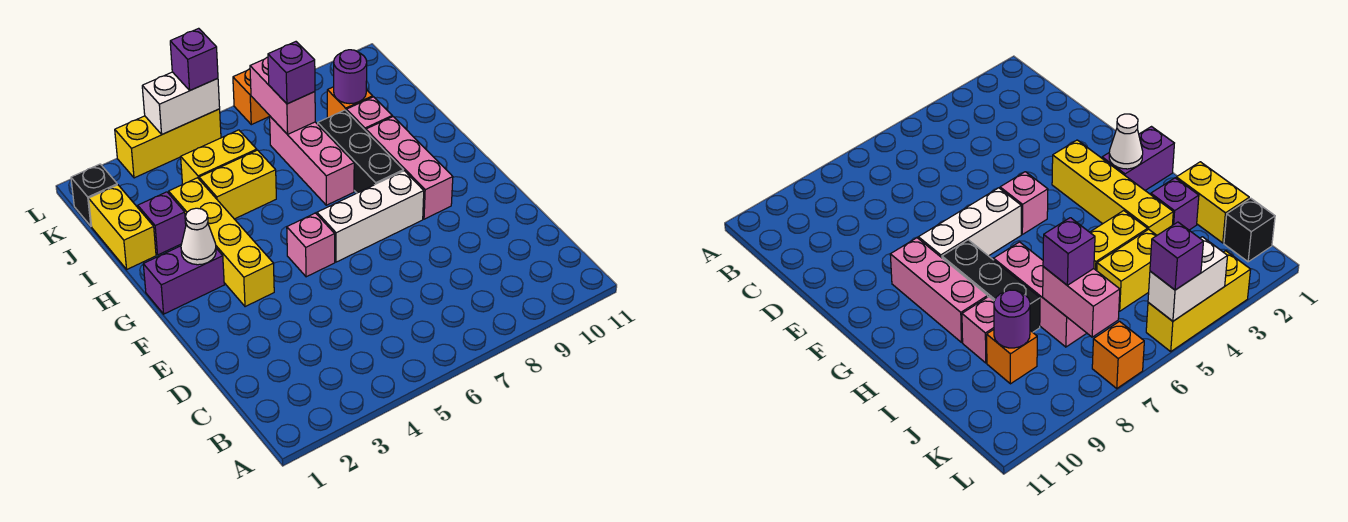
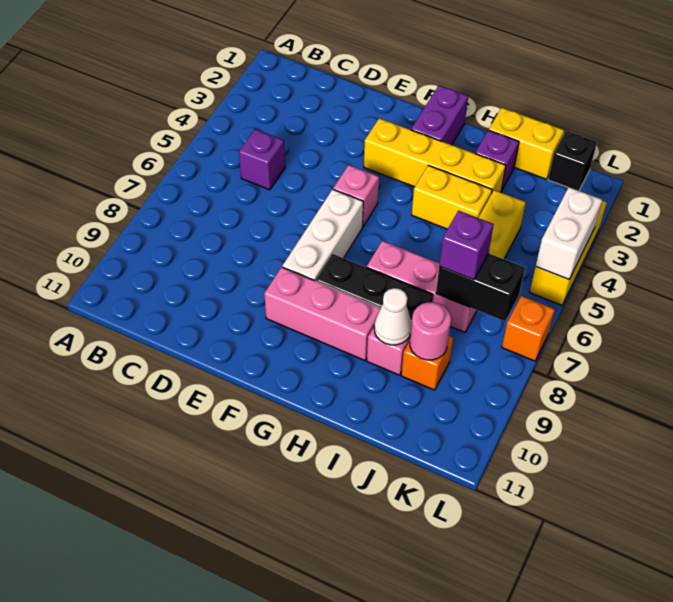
white cone G2 level 2 -> white cone I9 level 2
yellow brick I4:I5 level 1 -> yellow brick H4:I4 level 1
pink brick J7:K7 level 2 -> black brick J7:K7 level 2
purple round brick J9 level 2 -> pink round brick J9 level 2
purple brick L5 level 3 -> purple brick C5 level 1

